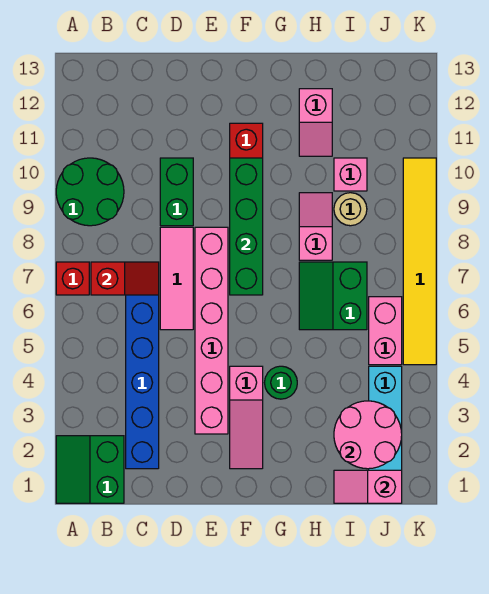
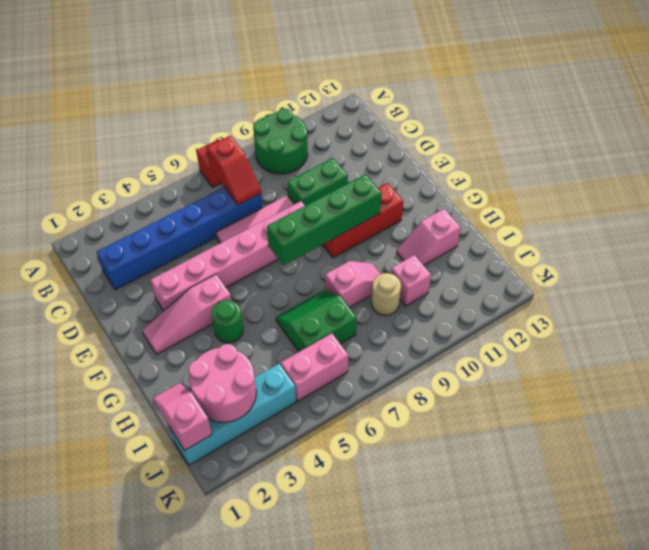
green slope A1:B2 level 1 top B -> none
yellow tile K5:K10 level 1 -> none

